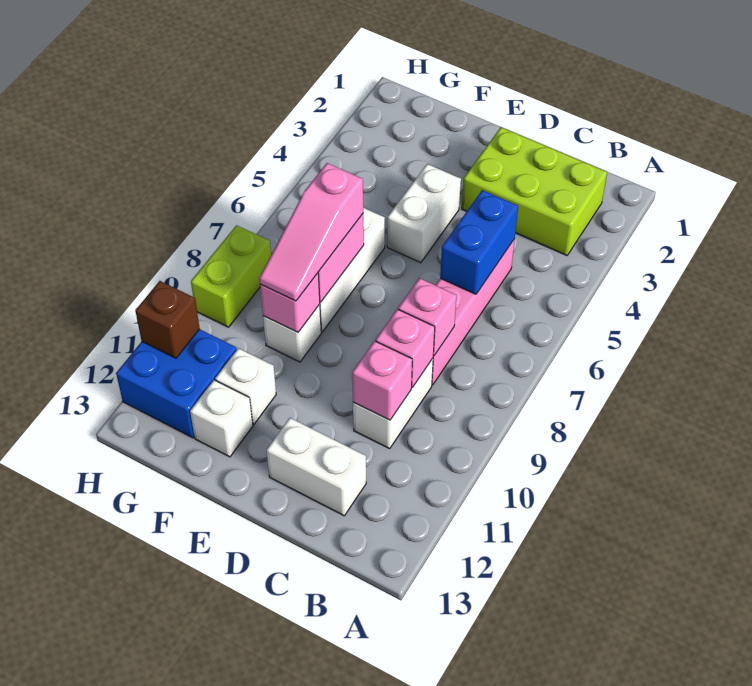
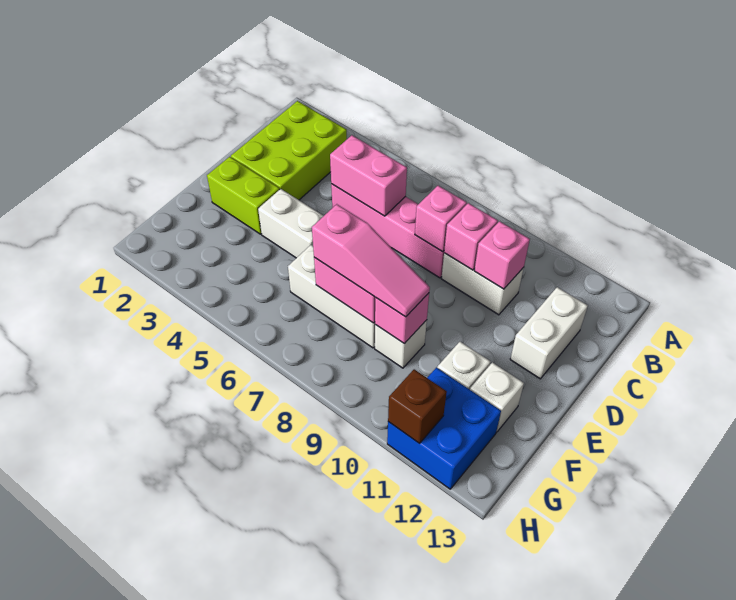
blue brick C5:C6 level 2 -> pink brick C5:C6 level 2
lime brick H8:H9 level 1 -> lime brick E2:E3 level 1

